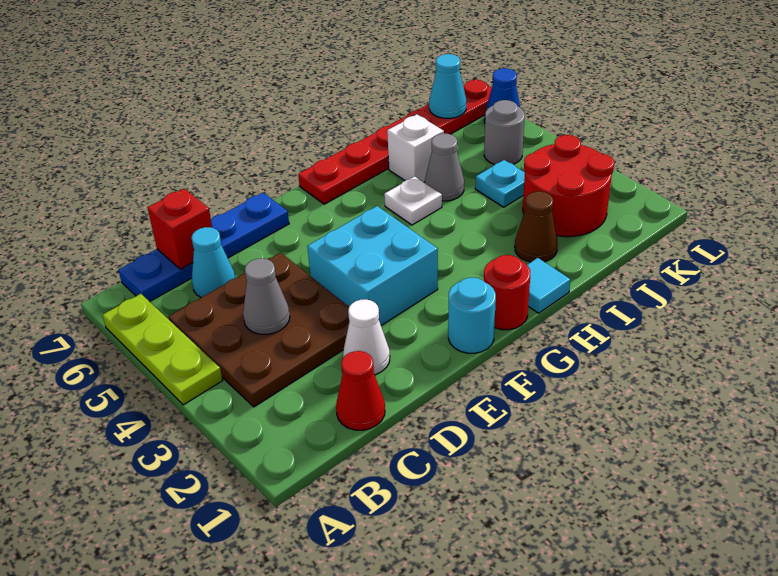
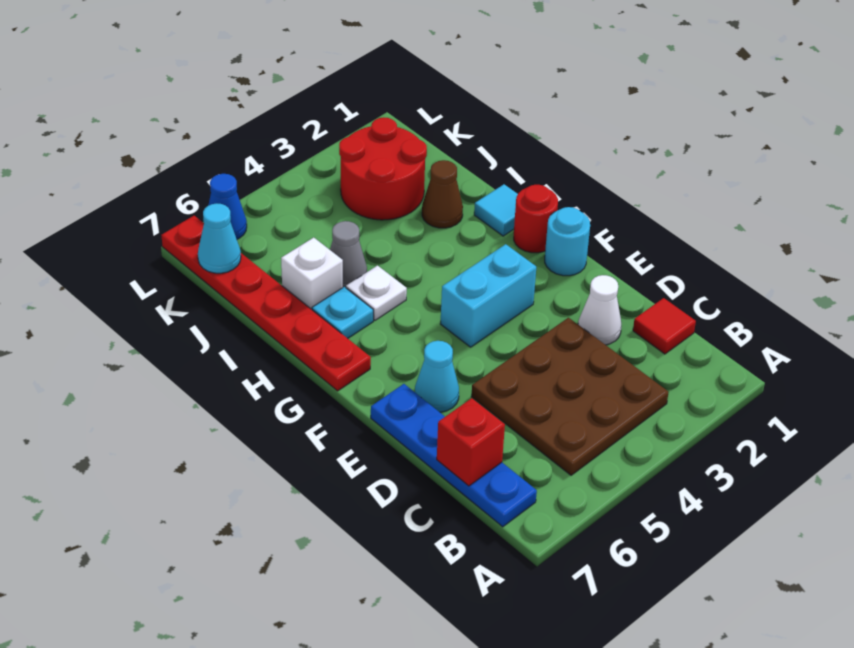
lime plate A4:A6 level 1 -> none
red cone C1 level 1 -> red tile C1 level 1
grey cone C4 level 2 -> none
cyan cone C6 level 1 -> cyan cone E6 level 1
cyan brick E3:F4 level 1 -> cyan brick F3:F4 level 1
cyan plate J4 level 1 -> cyan plate H6 level 1
grey round brick K5 level 1 -> none

